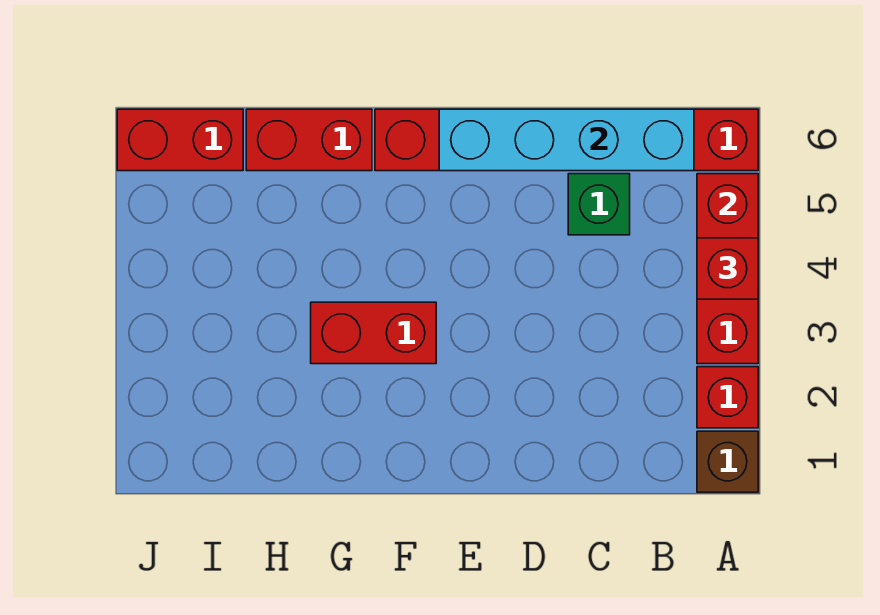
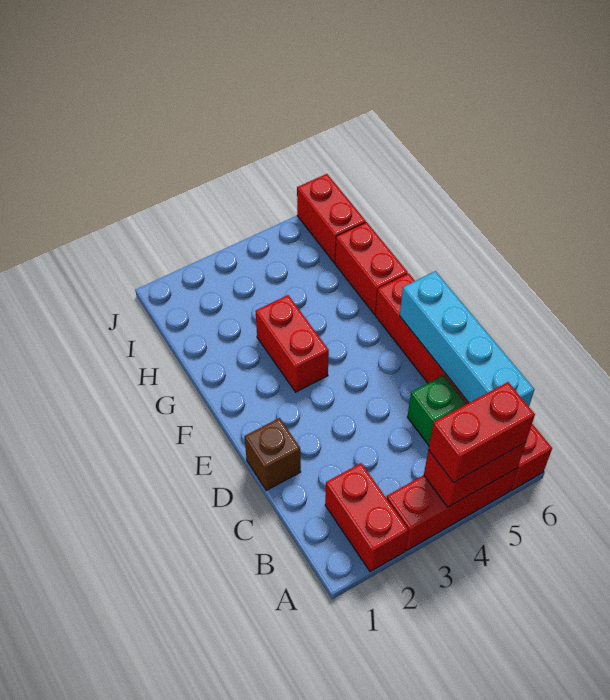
brown brick A1 level 1 -> brown brick D1 level 1
red brick A2 level 1 -> red brick A2:B2 level 1
red brick A4 level 3 -> red brick A4:A5 level 3

